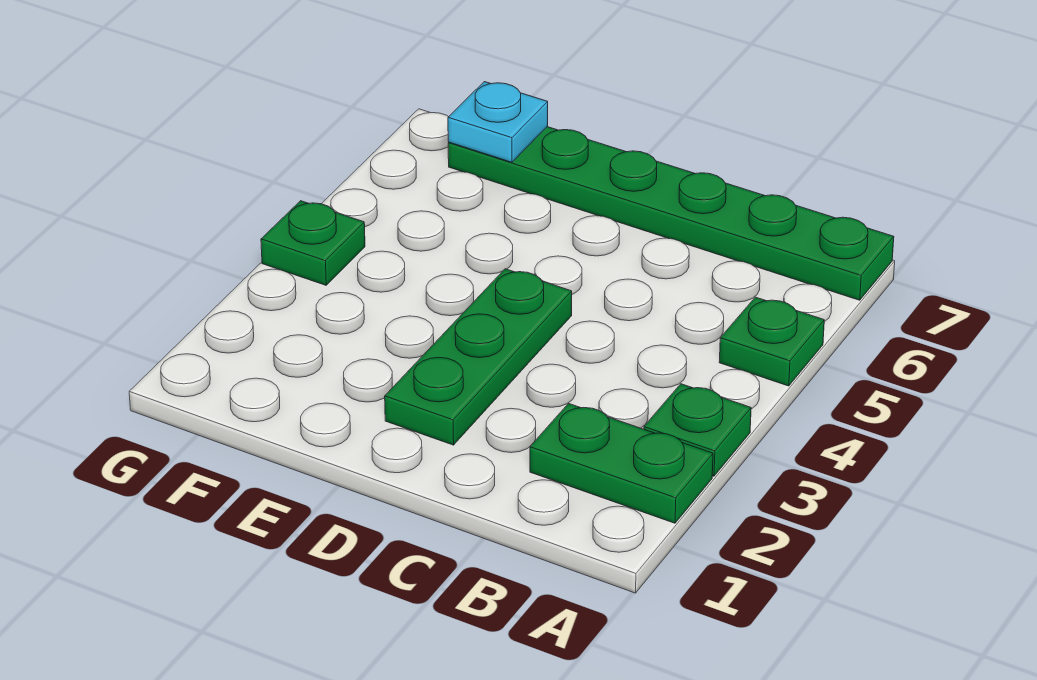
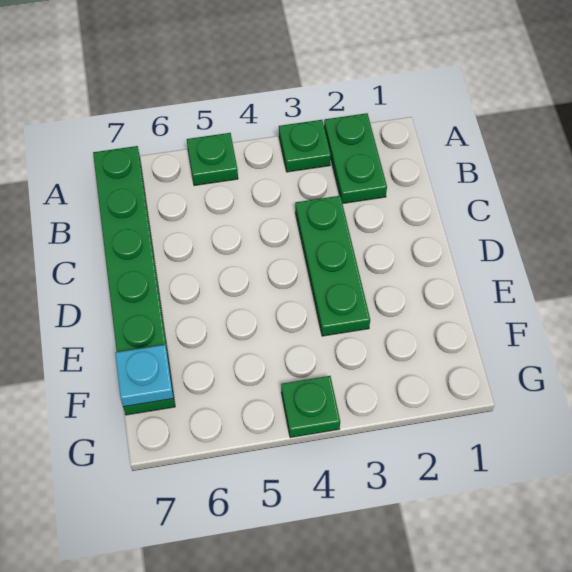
green plate D2:D4 level 1 -> green plate C3:E3 level 1

